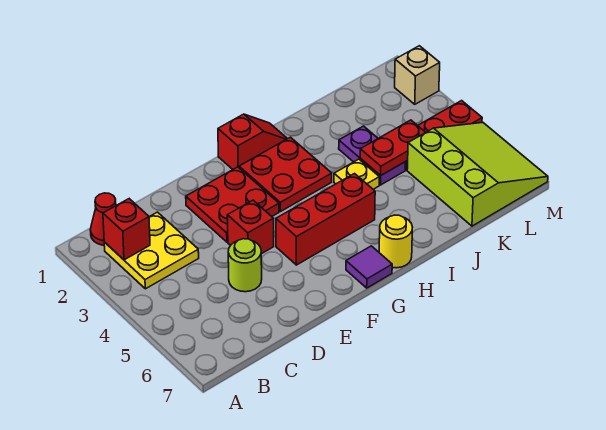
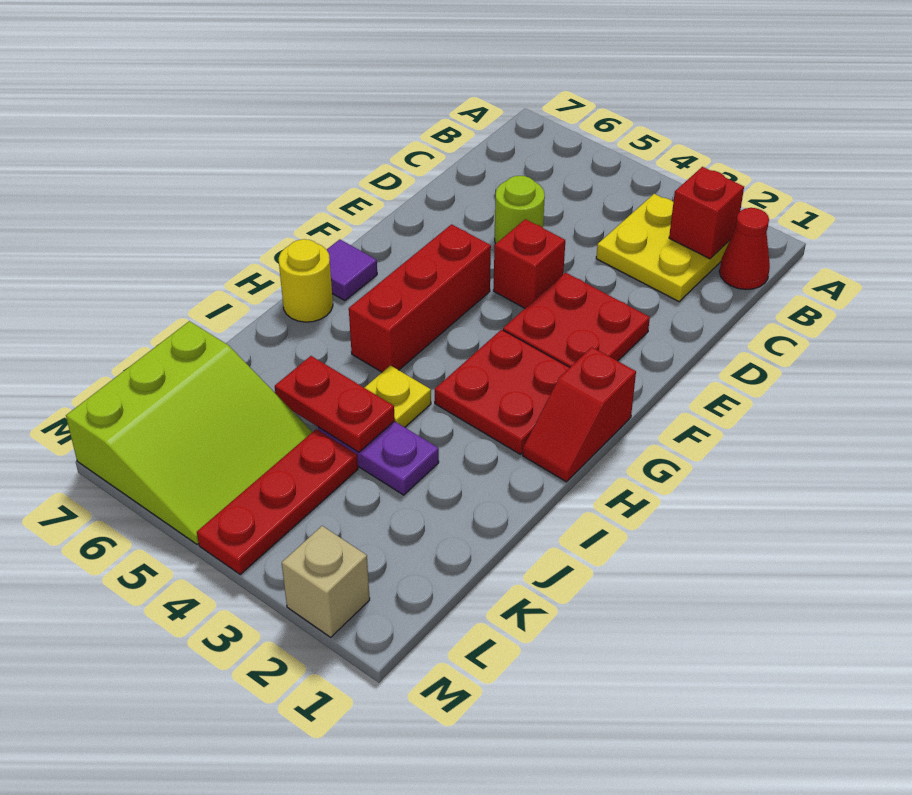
red plate J4:K4 level 2 -> red plate J4:J5 level 2
lime slope K5:M7 level 1 top K -> lime slope K5:M7 level 1 top 7

